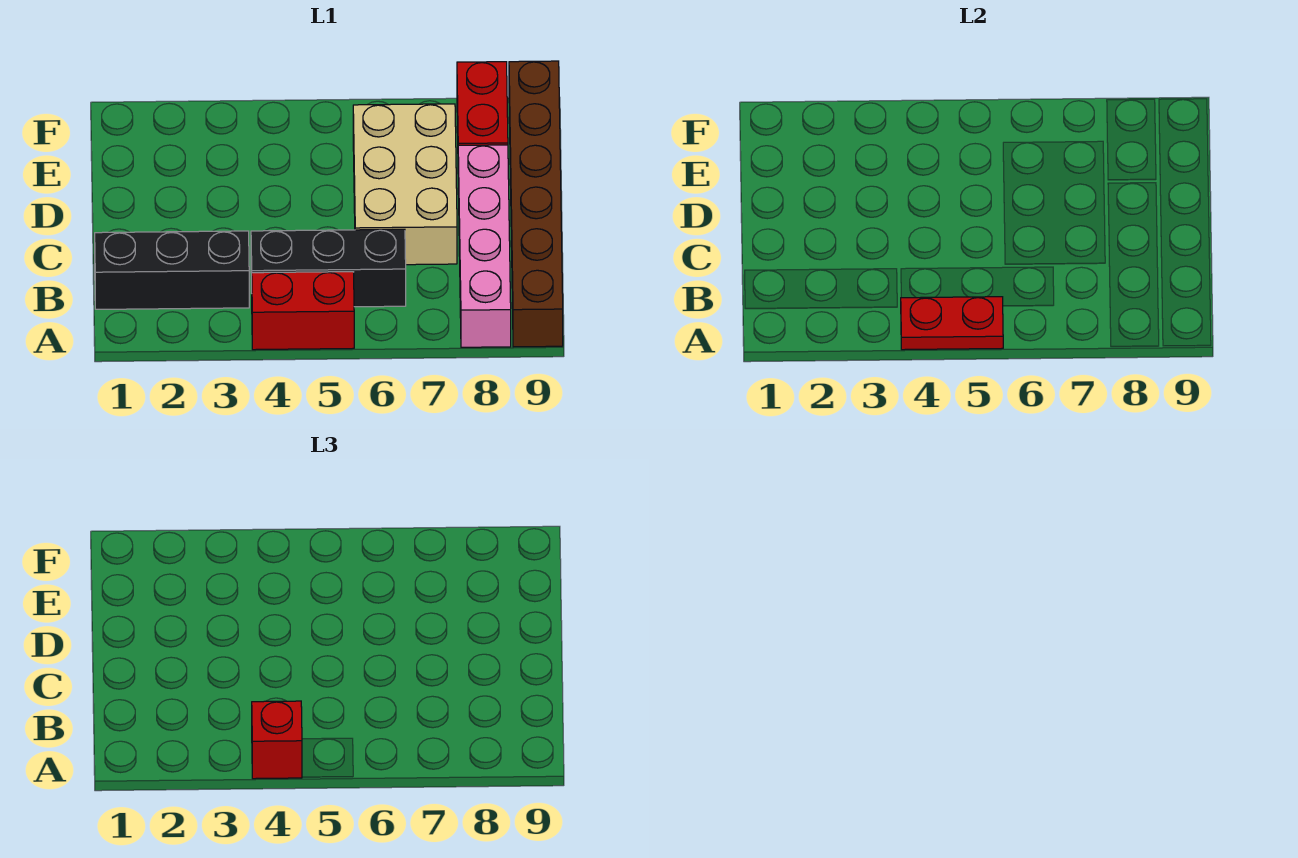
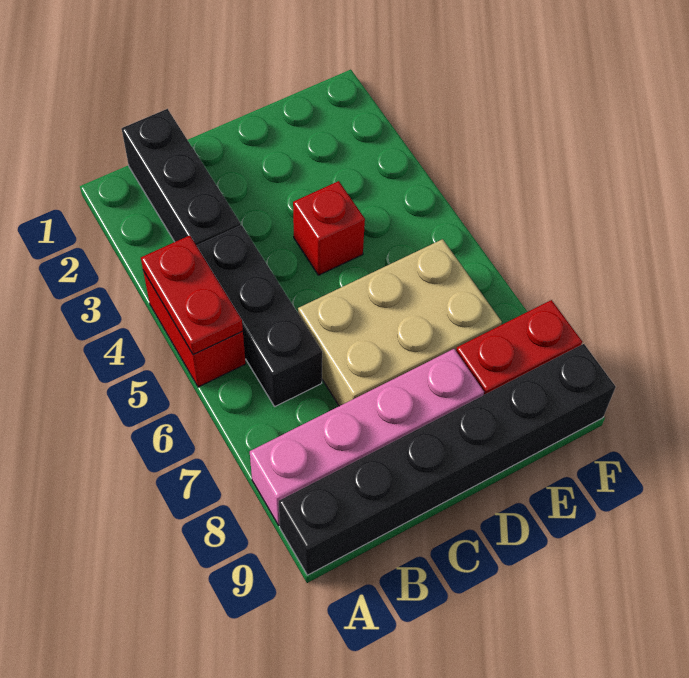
red brick A4 level 3 -> red brick D4 level 1
brown brick A9:F9 level 1 -> black brick A9:F9 level 1

